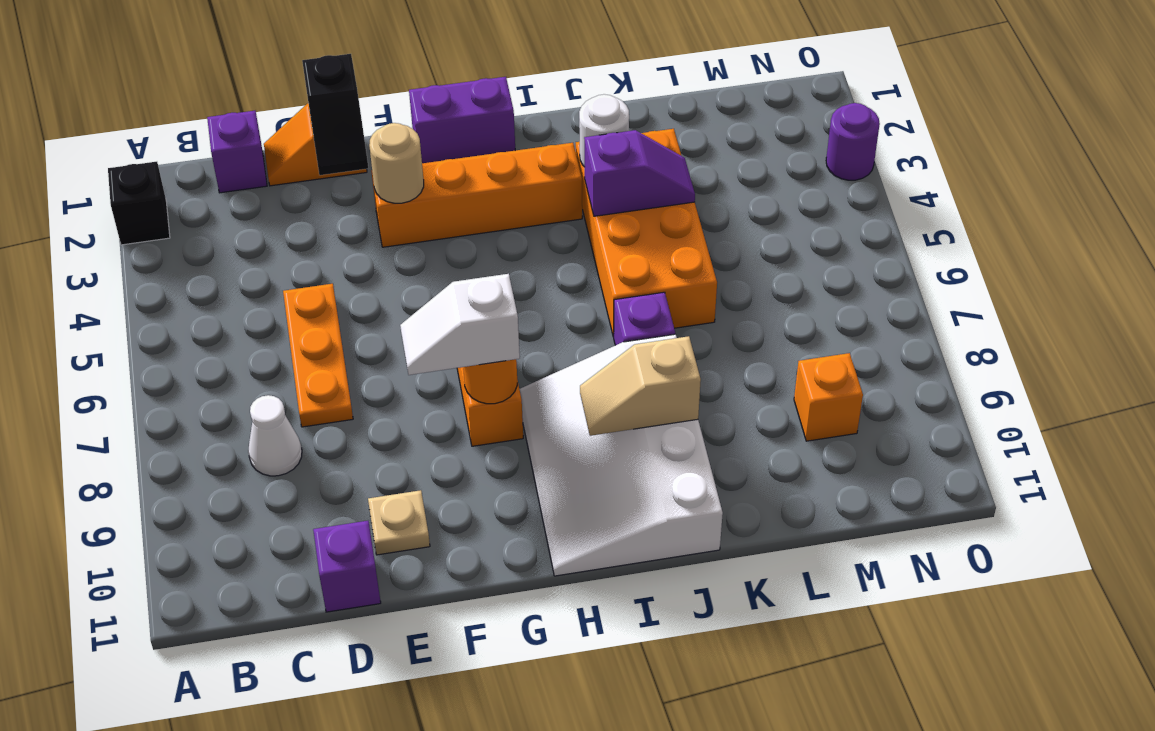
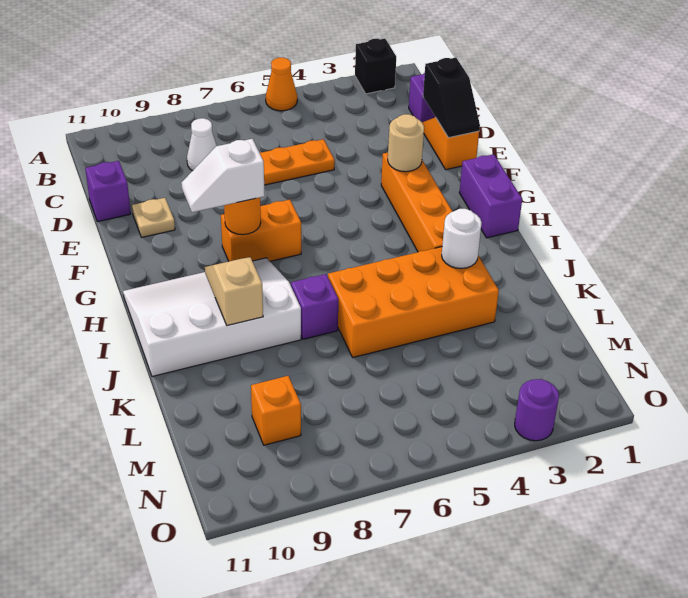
none -> orange cone A5 level 1
black slope E1:E2 level 2 top 1 -> black slope D1:E1 level 2 top D
white slope F8:G8 level 3 top G -> white slope G8:G9 level 3 top 8
purple slope J4:K4 level 2 top J -> none

